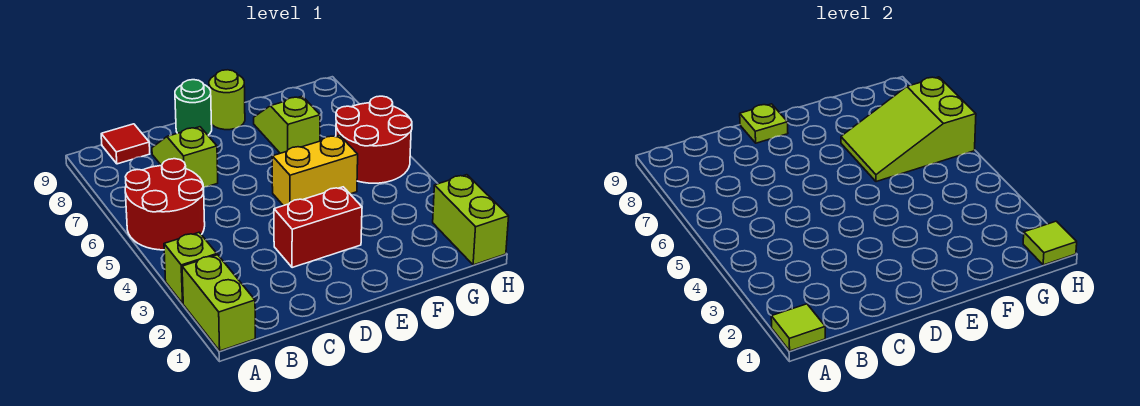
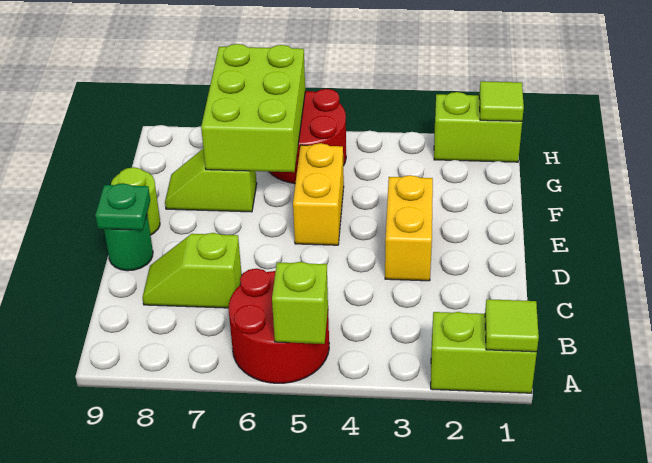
lime brick A3 level 1 -> lime brick A5 level 2
red tile B9 level 1 -> none
red brick D3:E3 level 1 -> yellow brick D3:E3 level 1
lime plate D9 level 2 -> green plate D9 level 2
lime slope F6:H7 level 2 top H -> lime brick F6:H7 level 2

